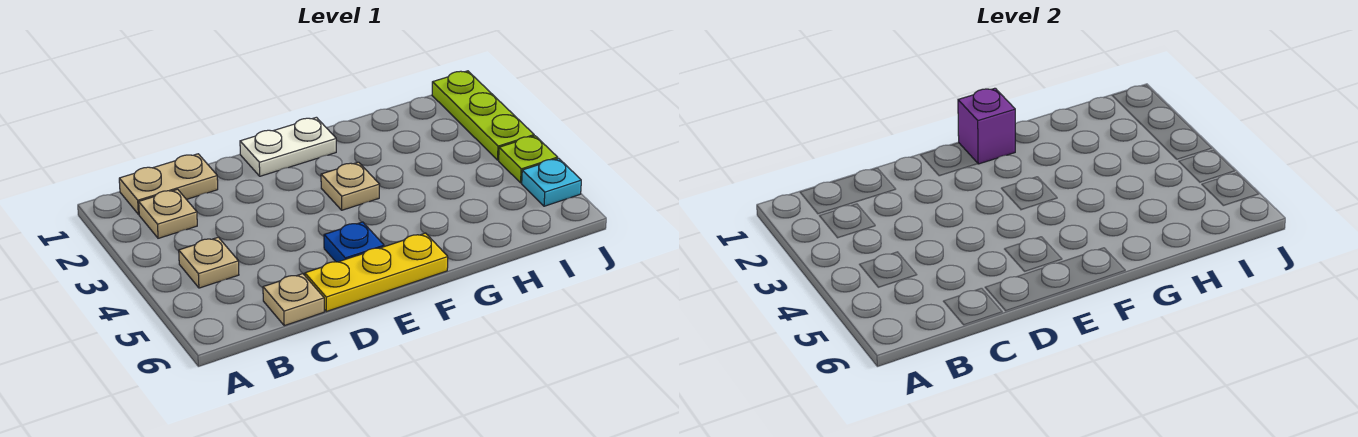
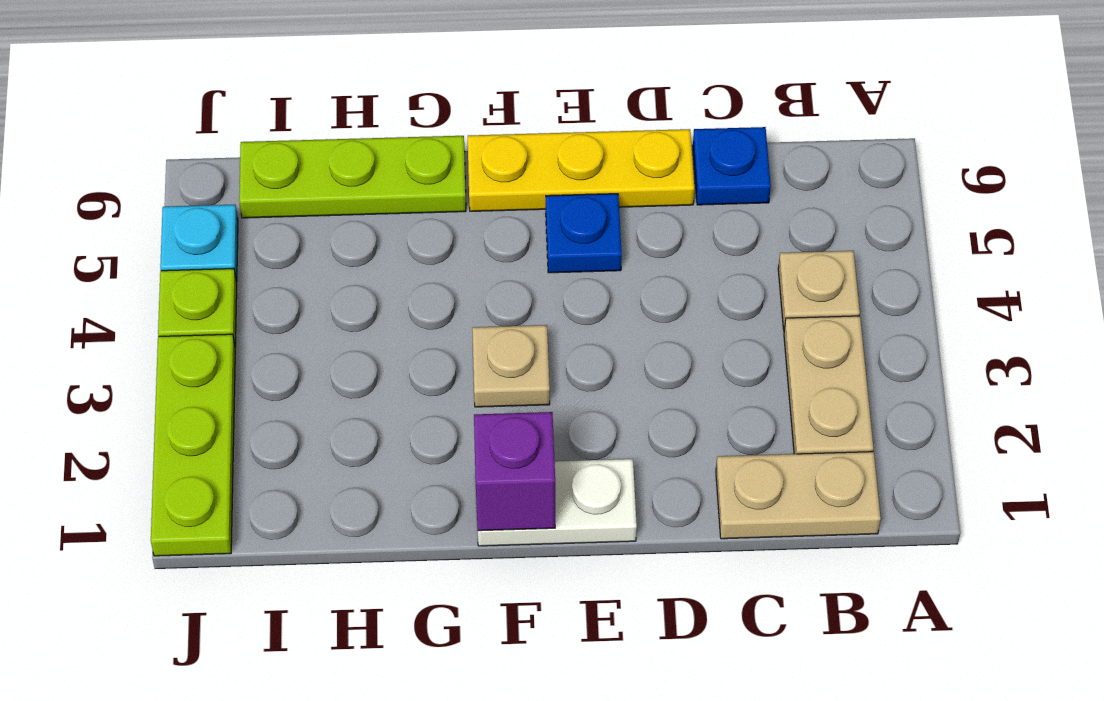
tan plate B2 level 1 -> tan plate B2:B3 level 1
tan plate C6 level 1 -> blue plate C6 level 1
none -> lime plate G6:I6 level 1

